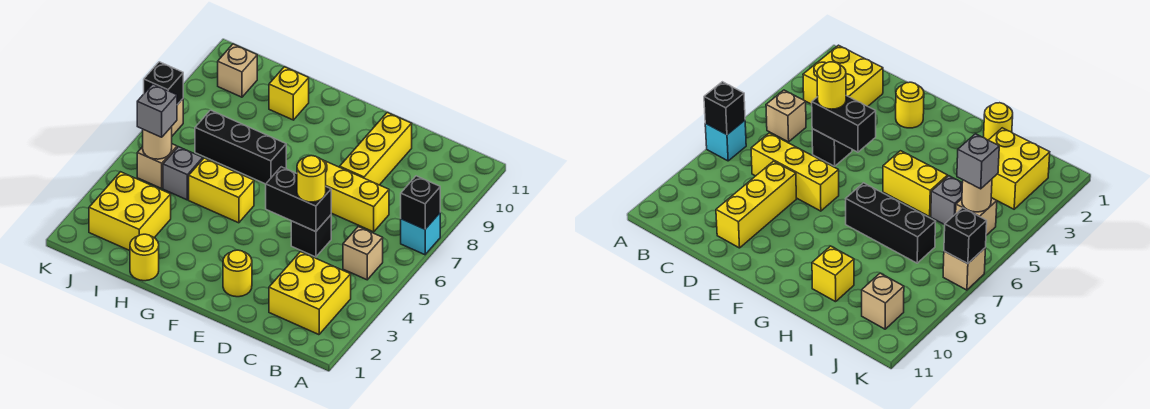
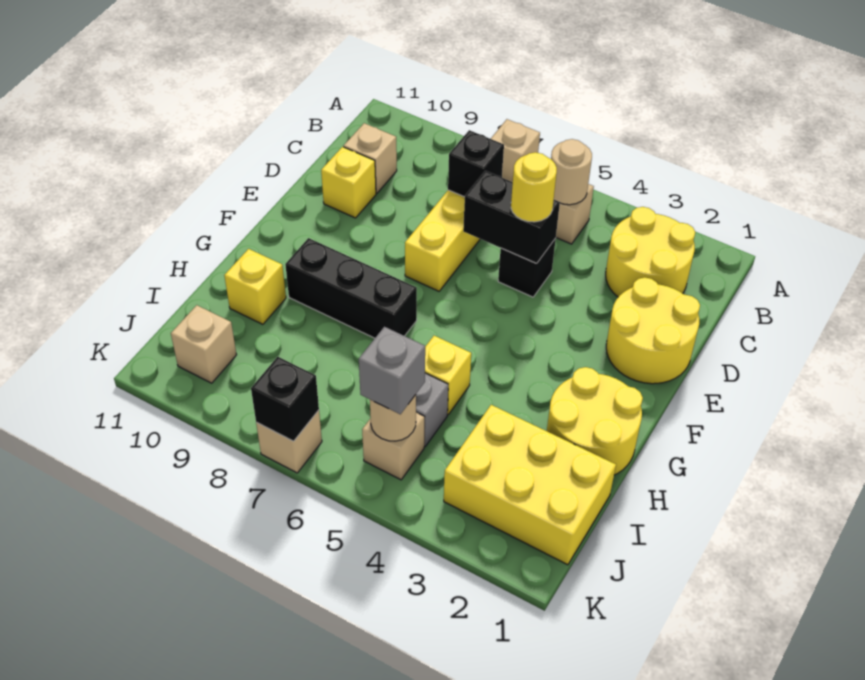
cyan brick A7 level 1 -> tan brick A7 level 1
black brick A7 level 2 -> black brick C7 level 2
yellow brick B2:C3 level 1 -> yellow round brick B2:C3 level 1
none -> tan round brick B5 level 2
none -> tan brick C10 level 1
black brick D5:E5 level 2 -> black brick D5:D6 level 2
yellow brick D8:D10 level 1 -> yellow brick D10 level 1
yellow round brick E2 level 1 -> yellow round brick D1:E2 level 1
yellow brick G5:H5 level 1 -> yellow brick H5 level 1
black brick G7:I7 level 1 -> black brick G7:G9 level 1
yellow round brick H1 level 1 -> yellow round brick G1:H2 level 1
yellow brick I2:J3 level 1 -> yellow brick I1:J3 level 1

